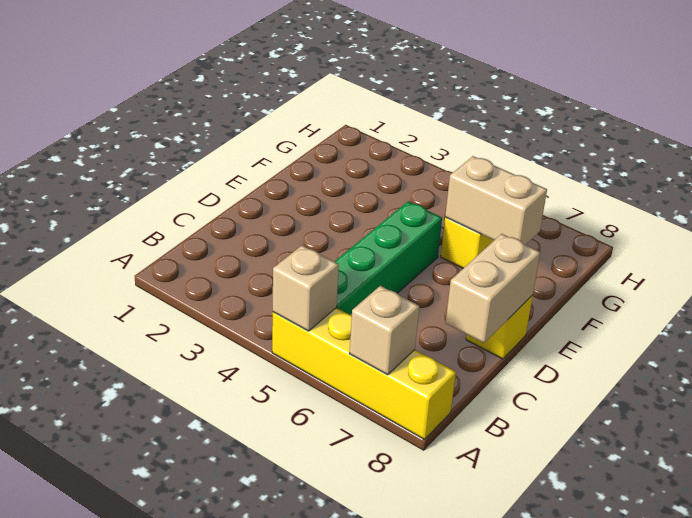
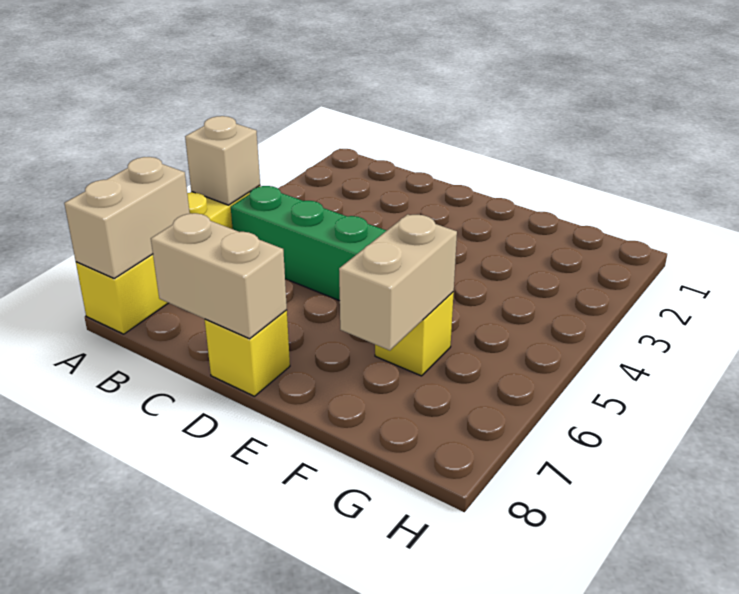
tan brick A7 level 2 -> tan brick A7:A8 level 2

